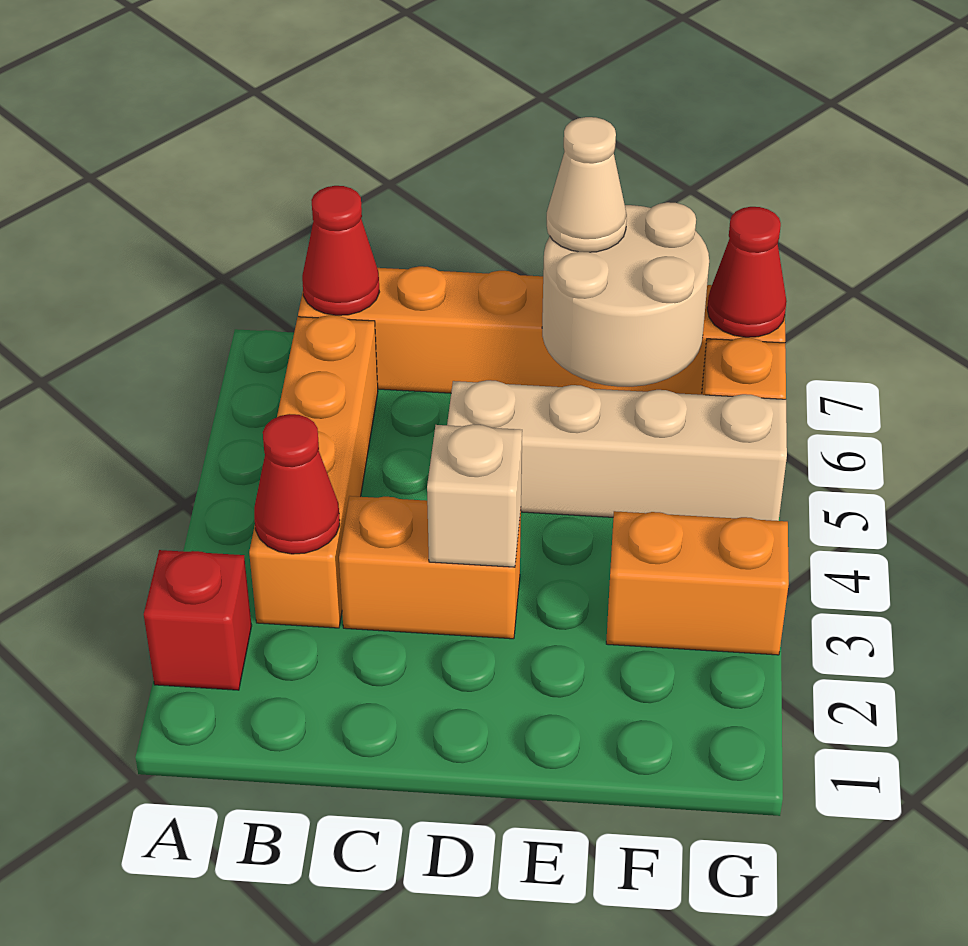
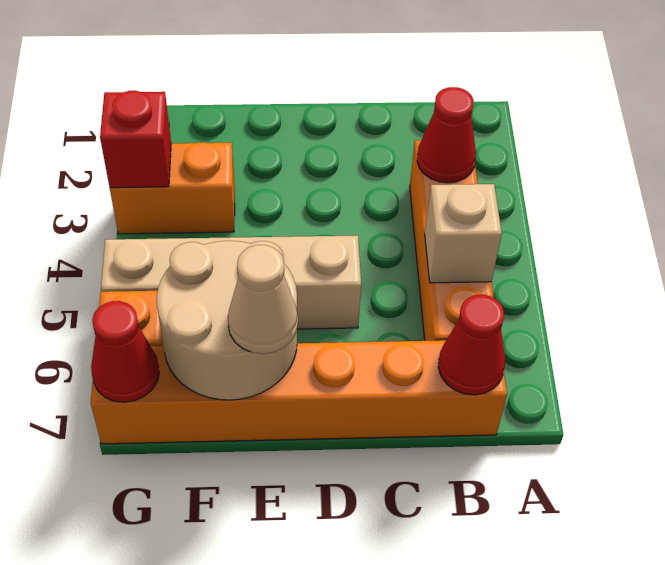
red brick A2 level 1 -> red brick G3 level 2
orange brick C3:D3 level 1 -> none
tan brick D3 level 2 -> tan brick B5 level 2

